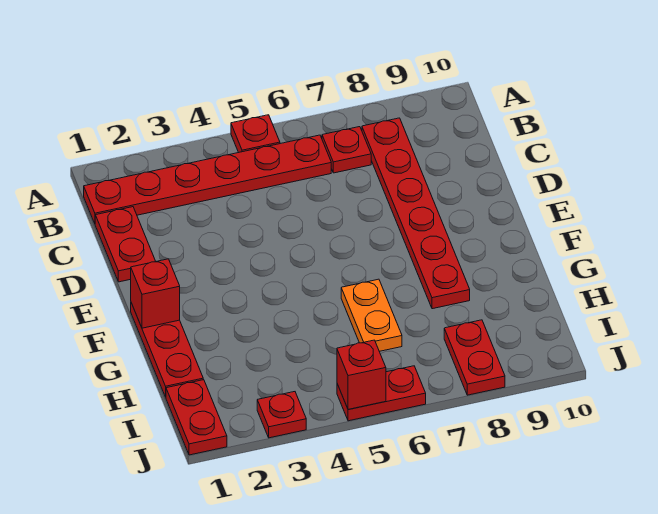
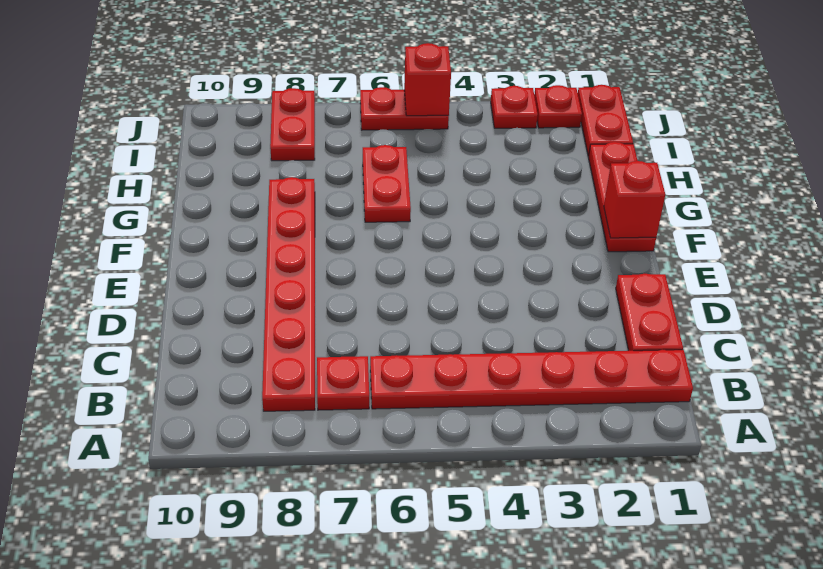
red plate A5 level 1 -> red plate J2 level 1
orange plate G6:H6 level 1 -> red plate G6:H6 level 1

